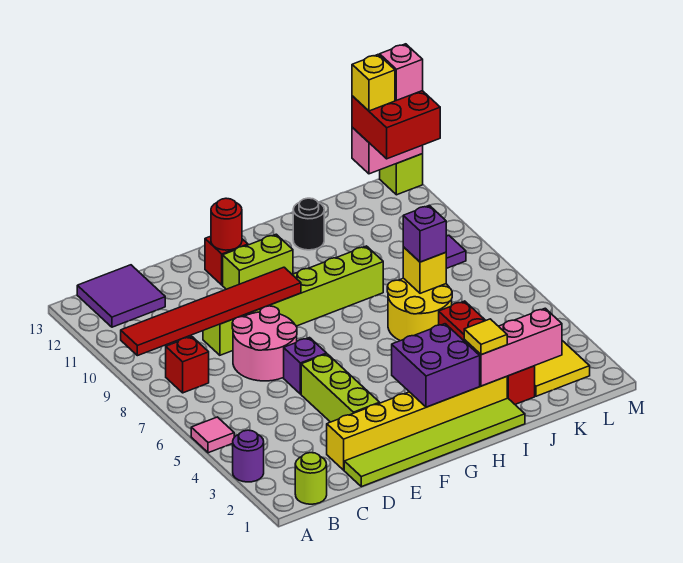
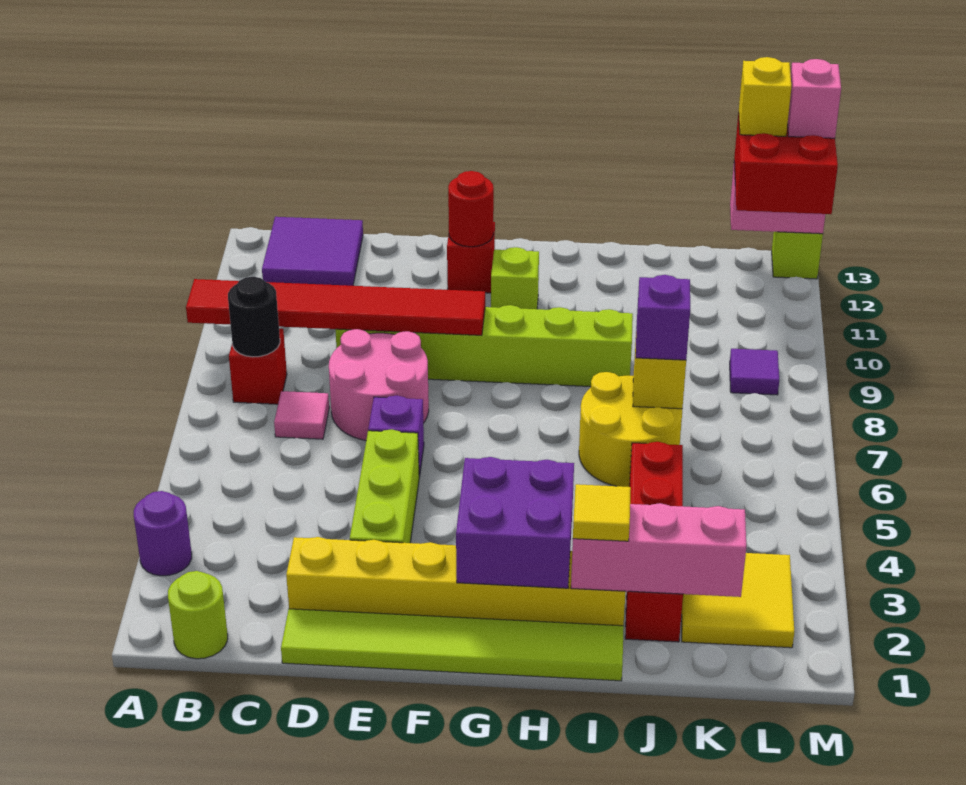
pink tile A5 level 1 -> pink tile C7 level 1
lime brick F11:G11 level 1 -> lime brick G11 level 1
black round brick I12 level 1 -> black round brick B8 level 2

